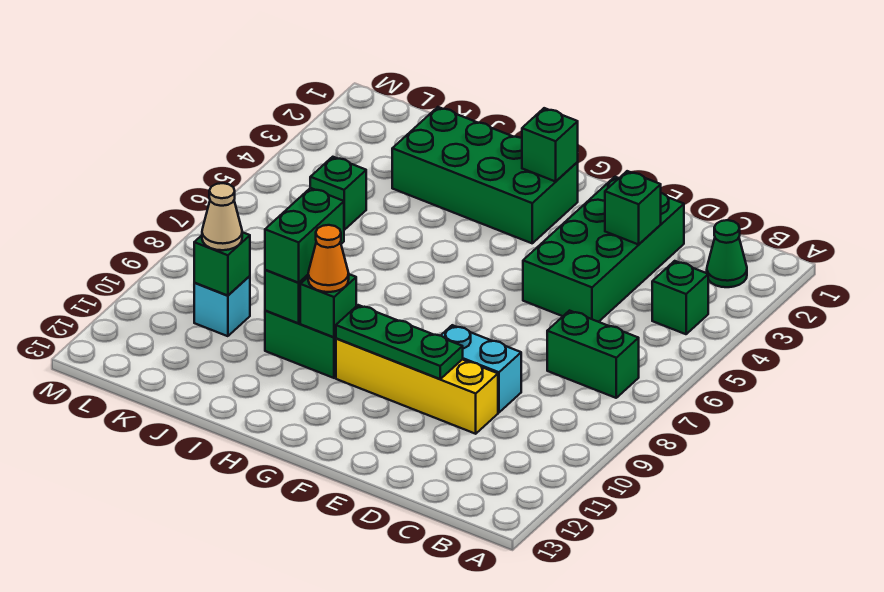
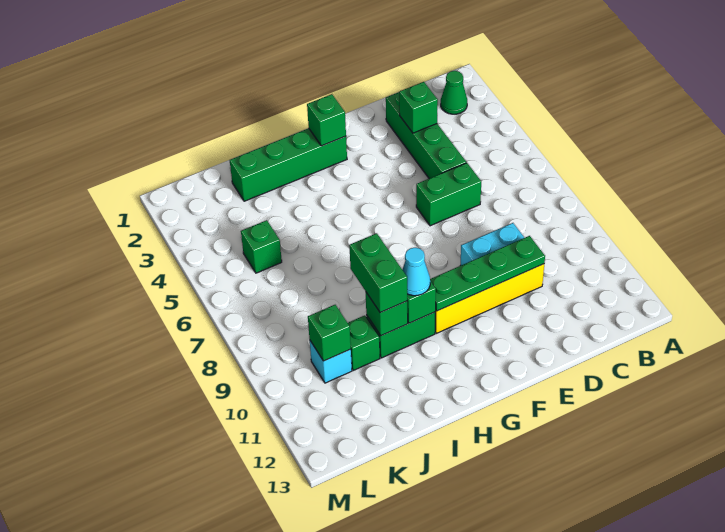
green brick B4 level 1 -> green brick J10 level 1
green brick B7:C7 level 1 -> green brick D6:E6 level 1
green brick D2:E5 level 1 -> green brick D2:D5 level 1
green plate E10:G10 level 2 -> green plate D10:G10 level 2
green brick G2:J3 level 1 -> green brick G2:J2 level 1
orange cone H10 level 3 -> cyan cone H10 level 3
tan cone K10 level 3 -> none

